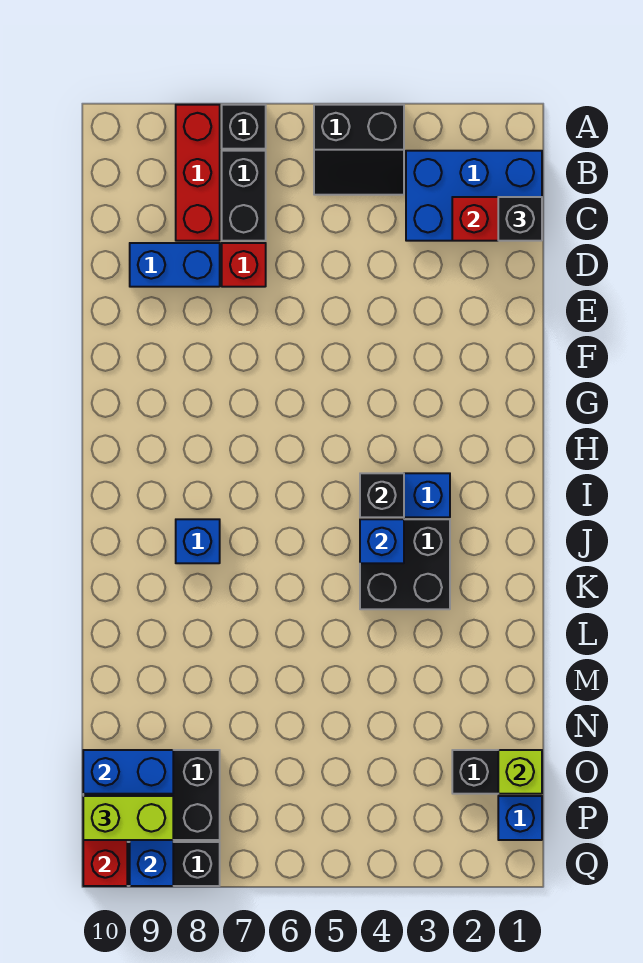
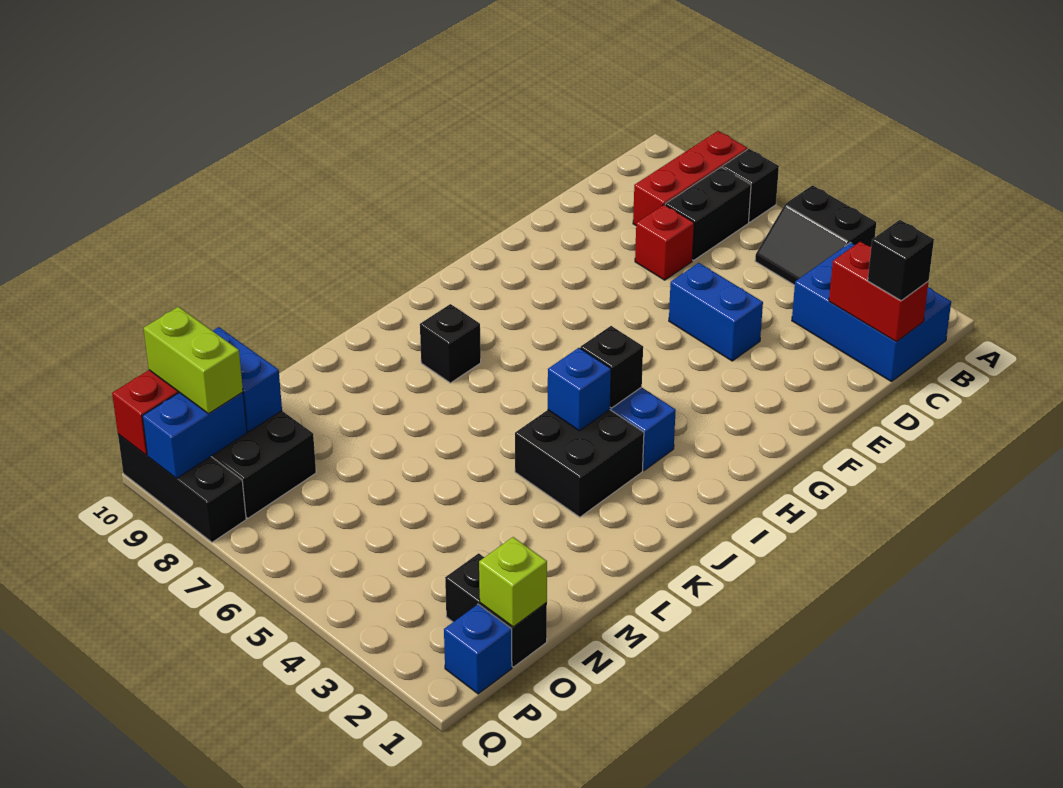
blue brick D8:D9 level 1 -> blue brick E4:E5 level 1
blue brick J8 level 1 -> black brick J8 level 1

